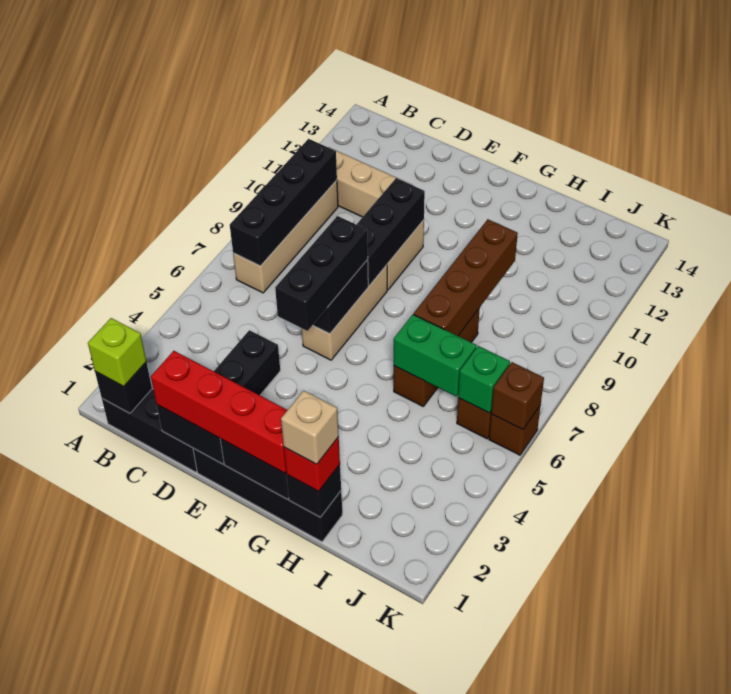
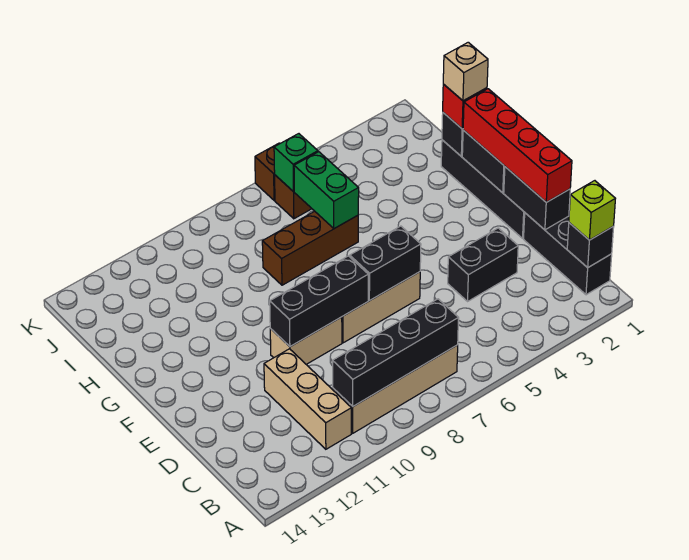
black brick E5:E7 level 3 -> none
brown brick H7:H10 level 2 -> none
brown brick K6 level 2 -> none

